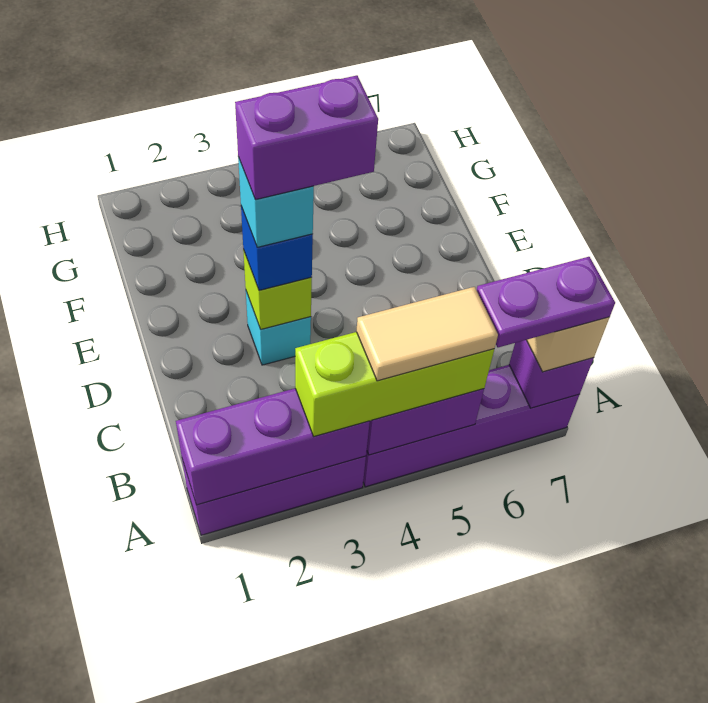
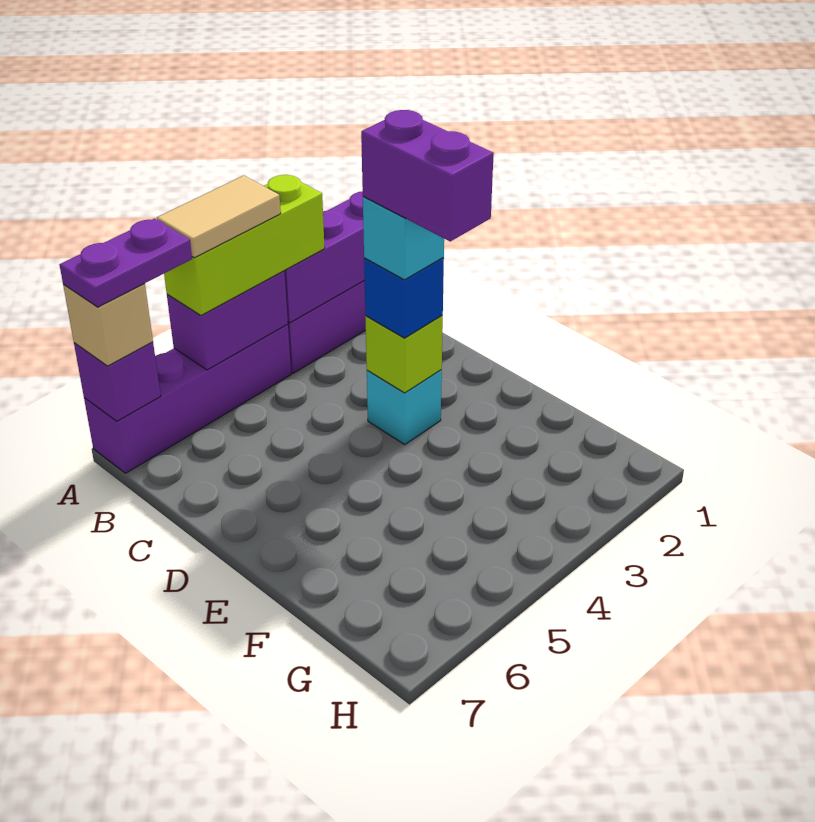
purple brick D3:D4 level 5 -> purple brick D3:E3 level 5

